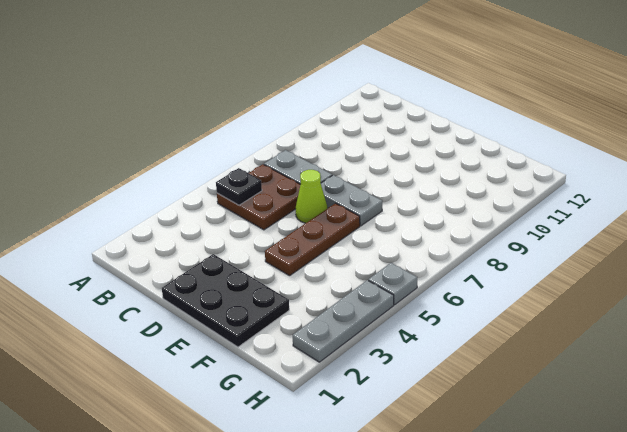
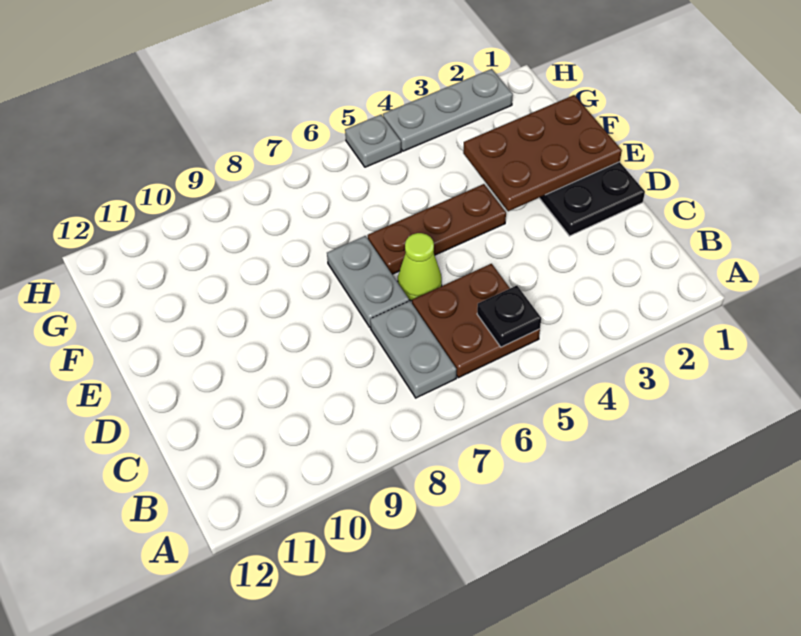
none -> brown plate E1:F3 level 2

